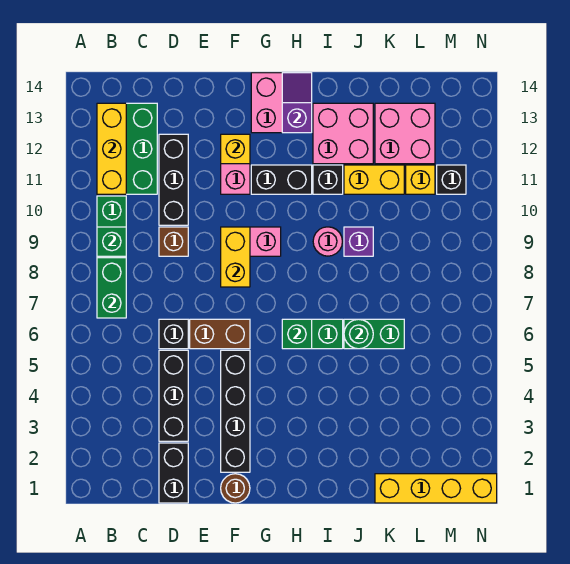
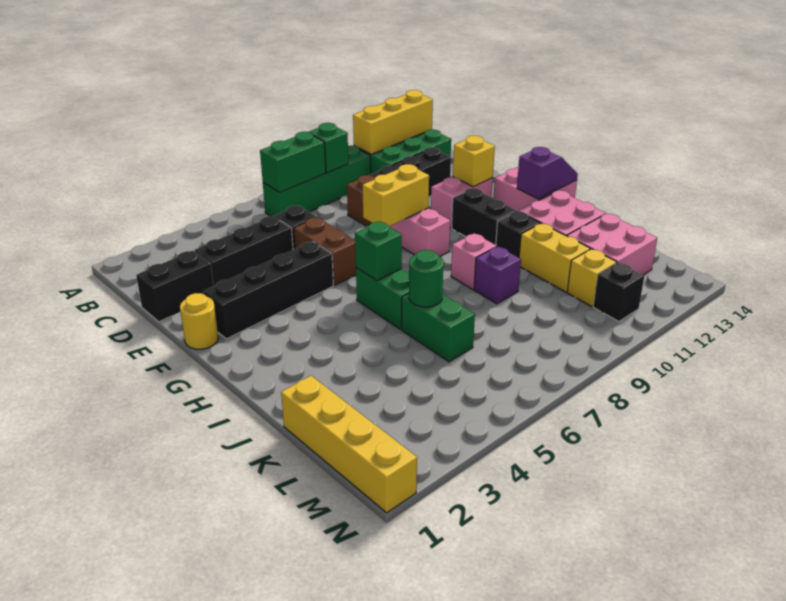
brown round brick F1 level 1 -> yellow round brick F1 level 1
pink round brick I9 level 1 -> pink brick I9 level 1

